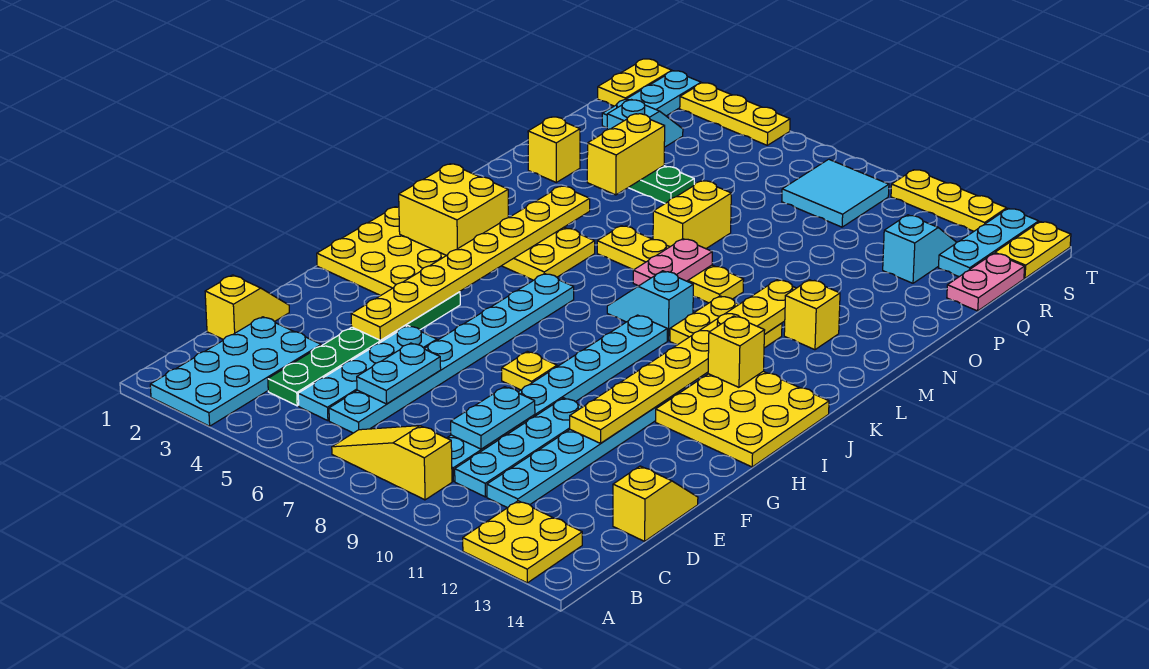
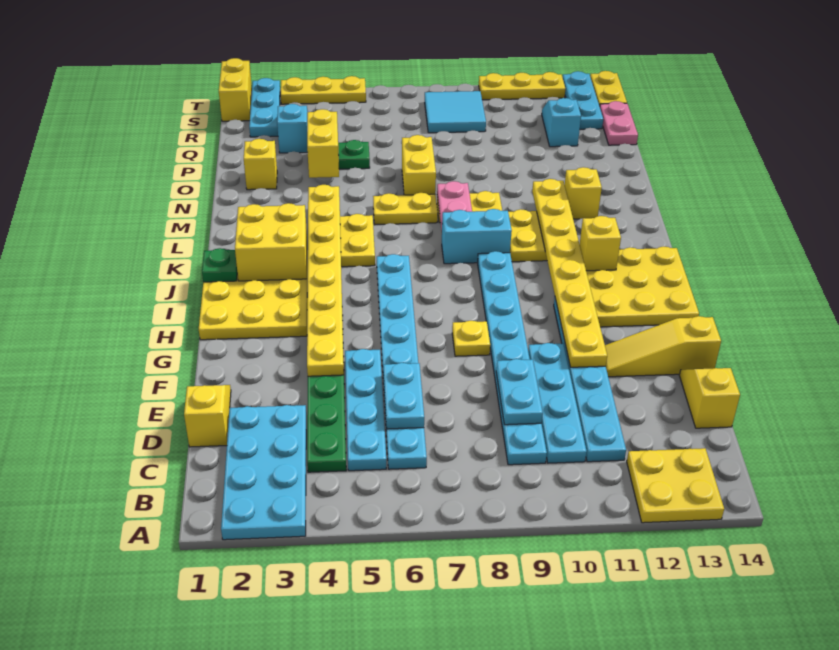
yellow slope B7:B9 level 1 top 9 -> yellow slope F12:F14 level 1 top 14
none -> green plate J1 level 2
cyan slope K8:K9 level 1 top 9 -> cyan brick K8:K9 level 1
yellow plate S1:T1 level 1 -> yellow brick S1:T1 level 1

